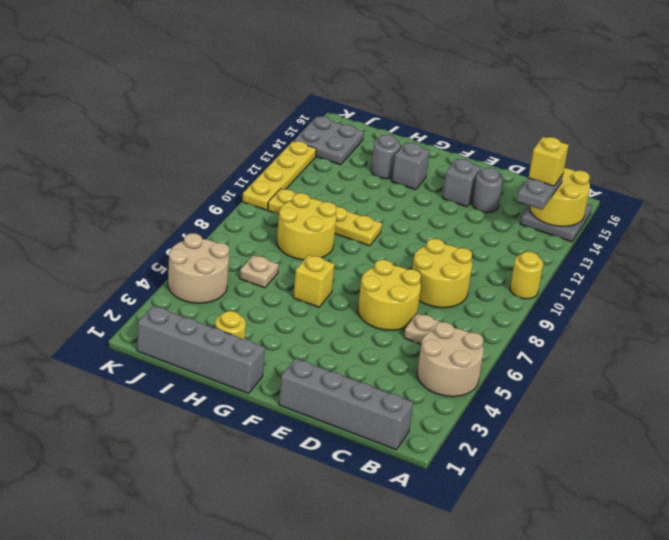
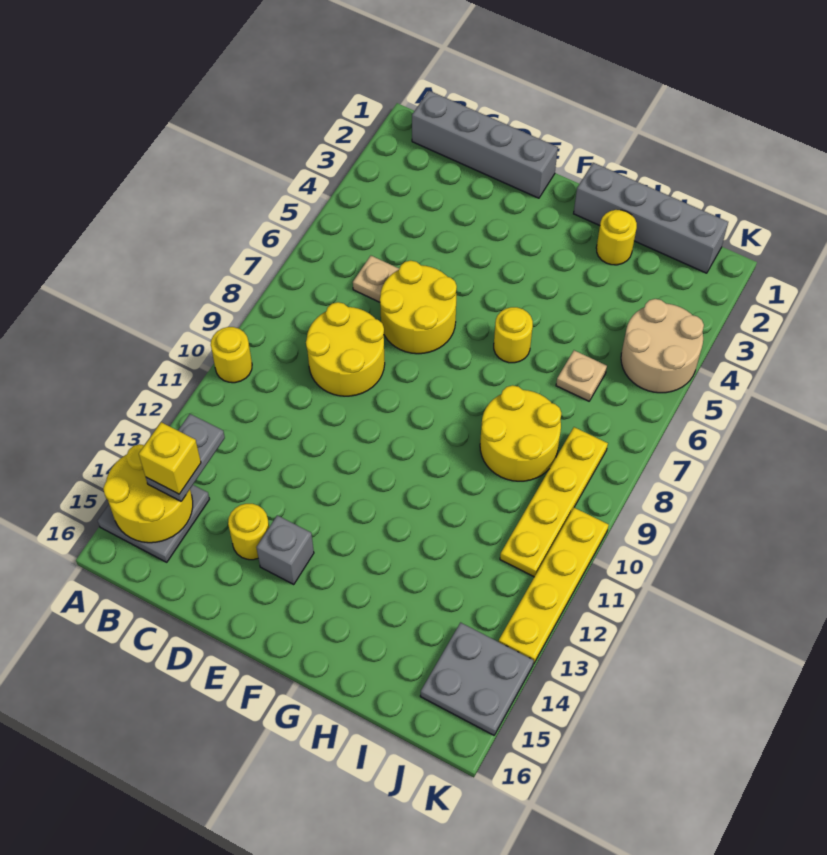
tan round brick A4:B5 level 1 -> none
grey round brick D14 level 1 -> yellow round brick D14 level 1
yellow brick G6 level 1 -> yellow round brick G6 level 1
yellow plate G10:J10 level 1 -> yellow plate J8:J11 level 1
grey brick G14 level 1 -> none
grey round brick H14 level 1 -> none

